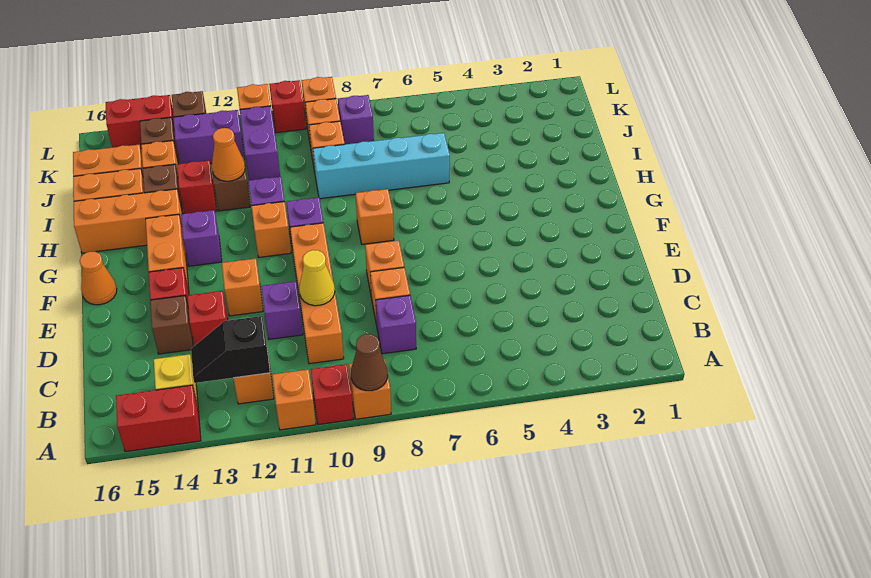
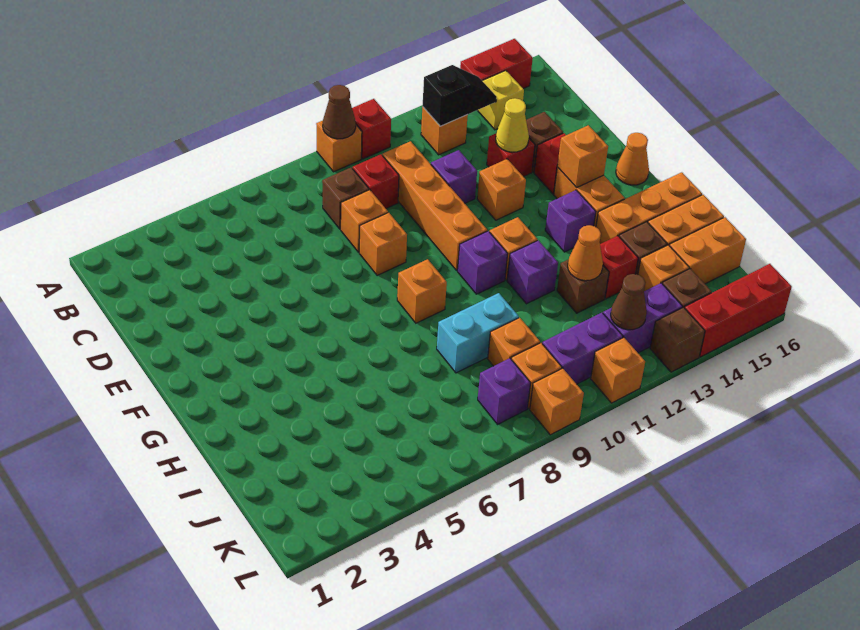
orange brick A11 level 1 -> orange brick F14 level 2
purple brick C8 level 1 -> brown brick C8 level 1
yellow cone D10 level 2 -> yellow cone D13 level 2
cyan brick I6:I9 level 1 -> cyan brick I8:I9 level 1
purple brick J11:K11 level 1 -> purple brick K10:K11 level 1
none -> brown cone K12 level 2
red brick L10 level 1 -> red brick C9 level 1
red brick L14:L15 level 1 -> red brick L14:L16 level 1

